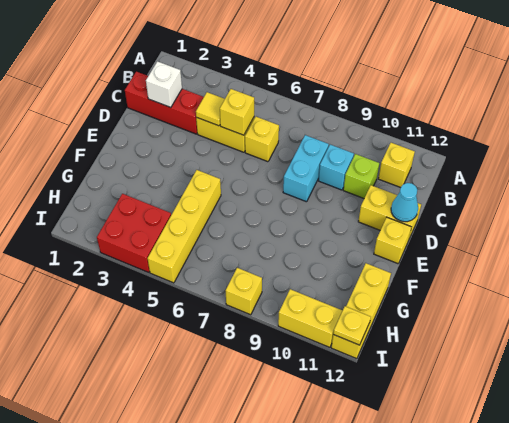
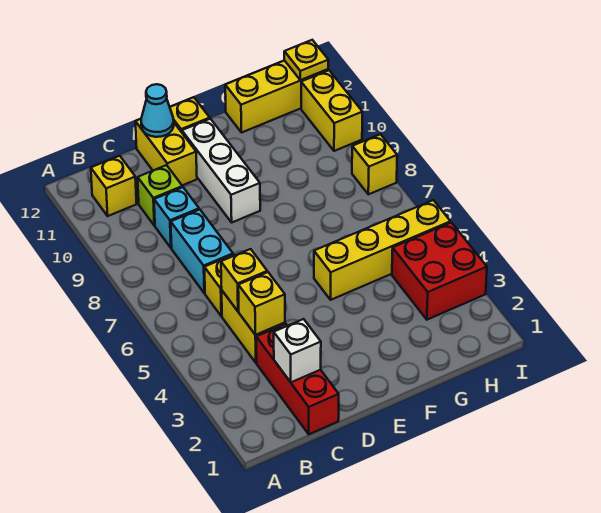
yellow tile C4 level 2 -> yellow brick C4 level 2
cyan brick C8:D8 level 1 -> cyan brick C7:C8 level 1
none -> white brick E9:E11 level 1

